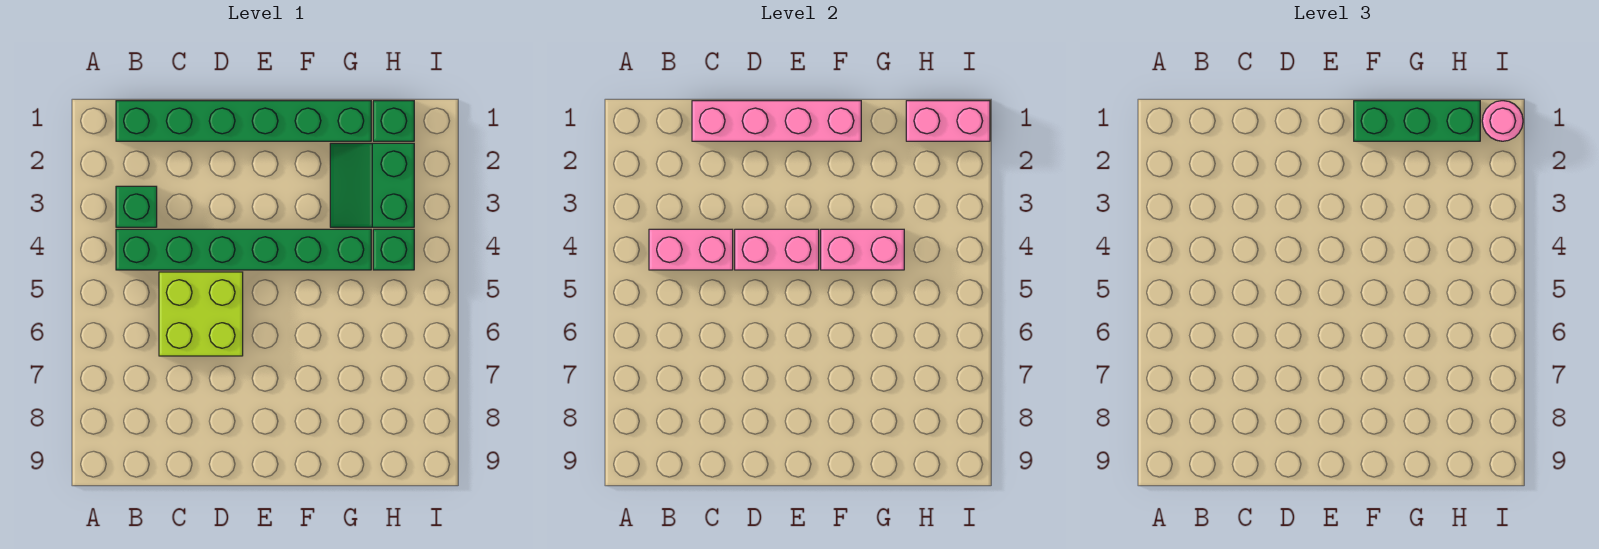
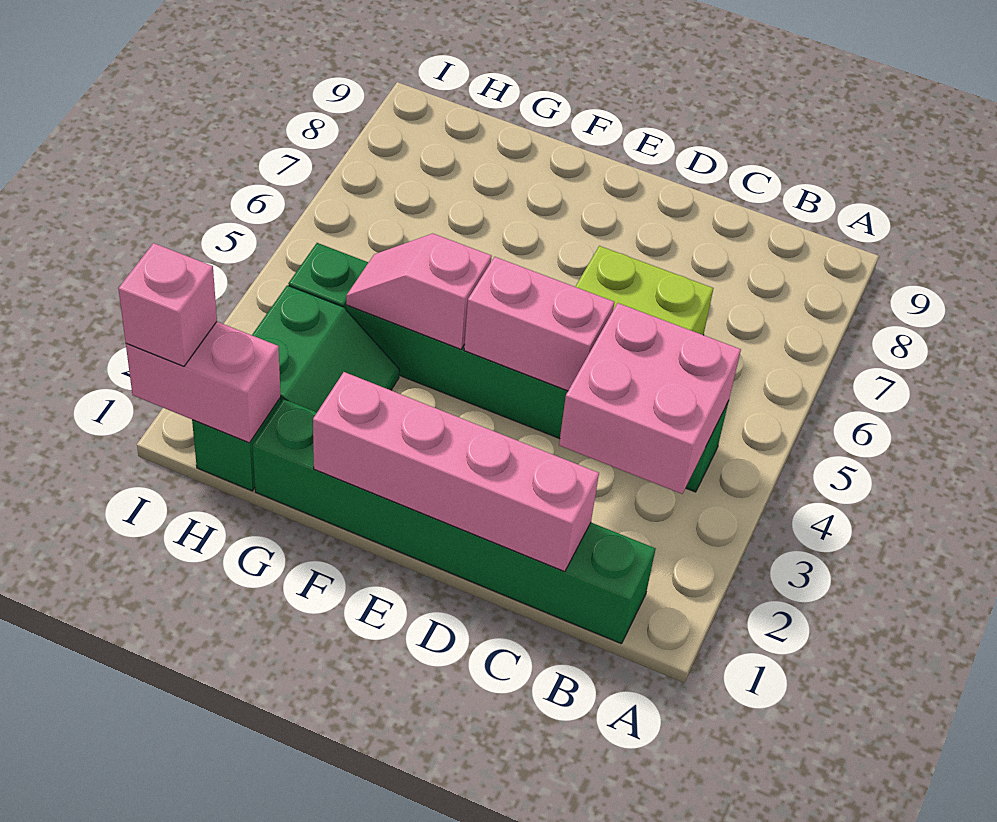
green brick B3 level 1 -> none
pink brick B4:C4 level 2 -> pink brick B3:C4 level 2
green brick F1:H1 level 3 -> none
pink brick F4:G4 level 2 -> pink slope F4:G4 level 2 top F
pink round brick I1 level 3 -> pink brick I1 level 3

